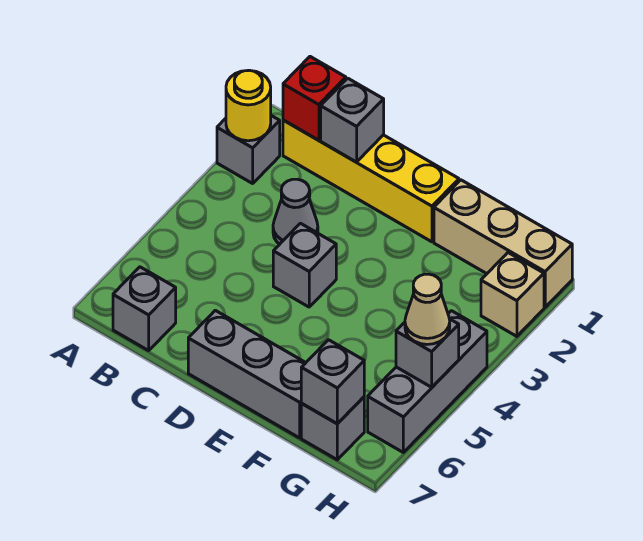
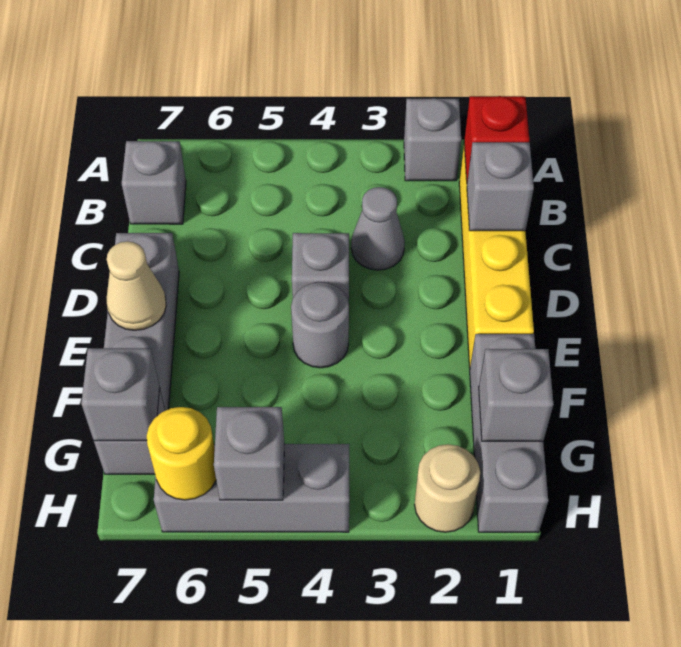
yellow round brick A2 level 2 -> yellow round brick H6 level 2
none -> grey round brick E4 level 1
tan brick F1:H1 level 1 -> grey brick F1:H1 level 1
none -> grey brick G1 level 2
tan brick H2 level 1 -> tan round brick H2 level 1
tan cone H5 level 3 -> tan cone E7 level 2

